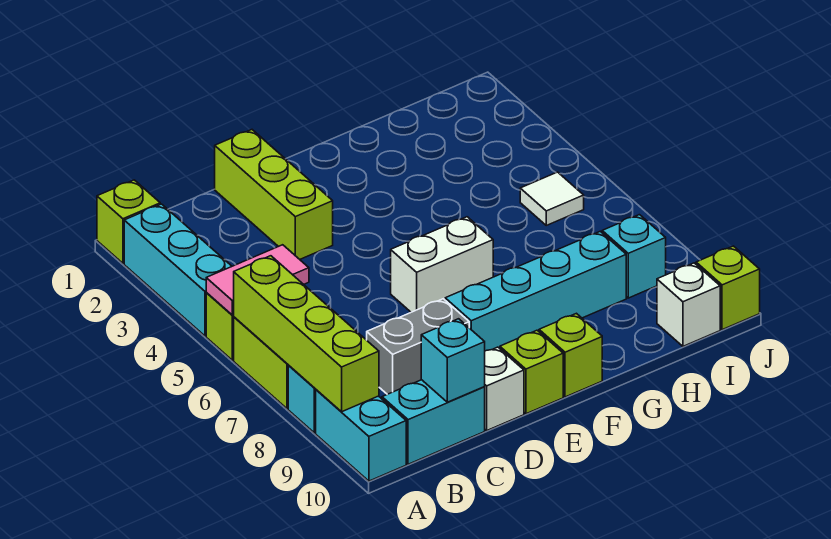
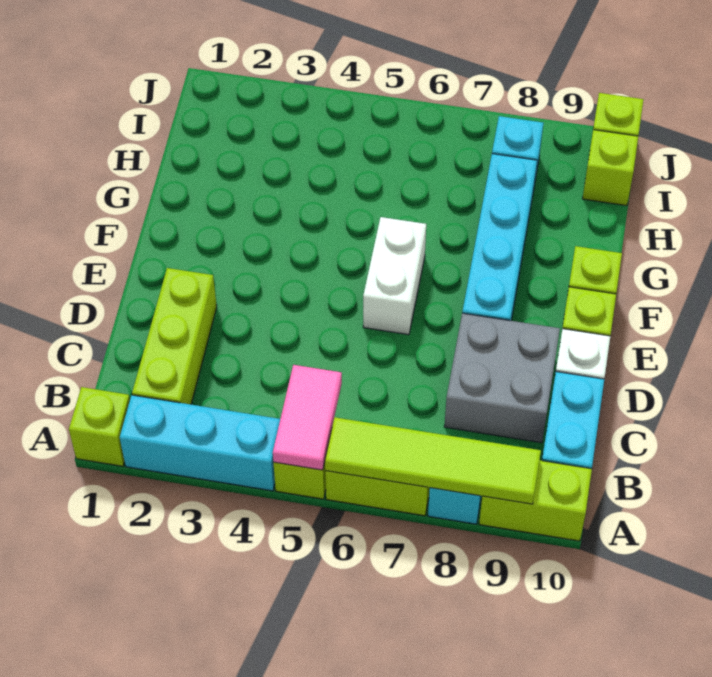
lime brick A6:A9 level 2 -> lime tile A6:A9 level 2
cyan brick A9:A10 level 1 -> lime brick A9:A10 level 1
grey brick C8:D8 level 1 -> grey brick C8:D9 level 1
cyan brick C10 level 2 -> none
lime brick D1:D3 level 1 -> lime brick B2:D2 level 1
white tile I5 level 1 -> none
white brick I10 level 1 -> lime brick I10 level 1

